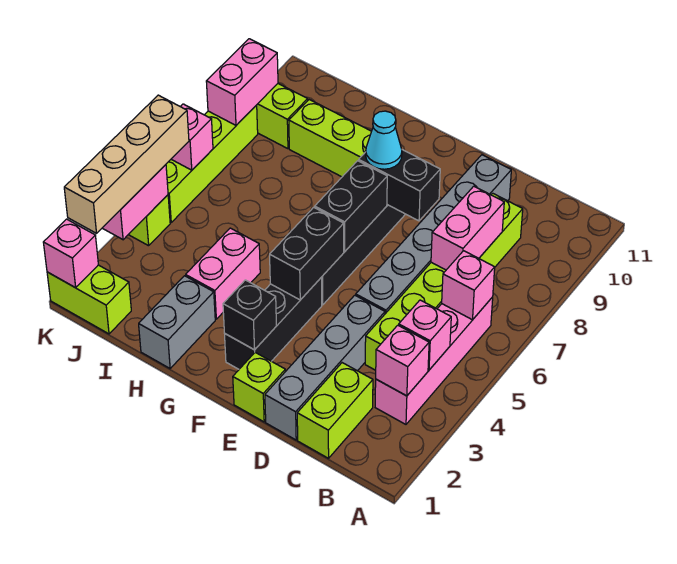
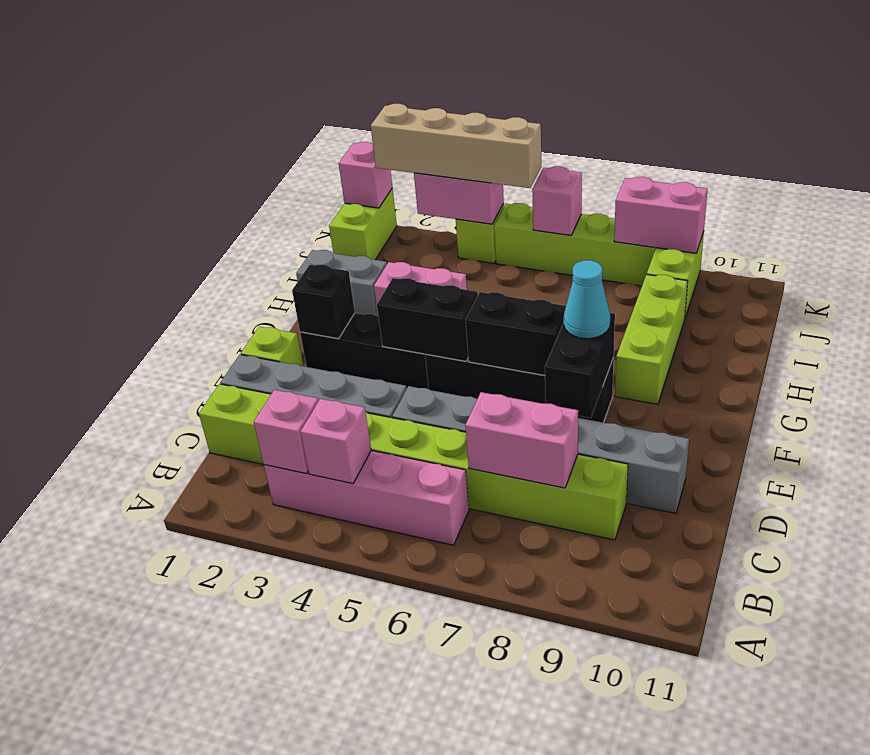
pink brick B6 level 2 -> none

